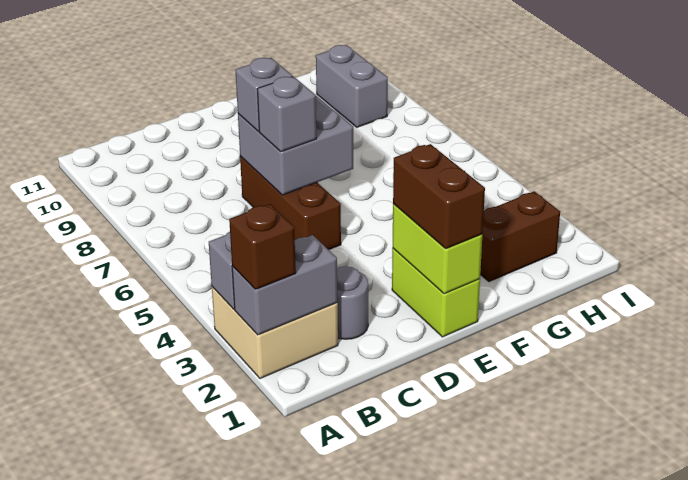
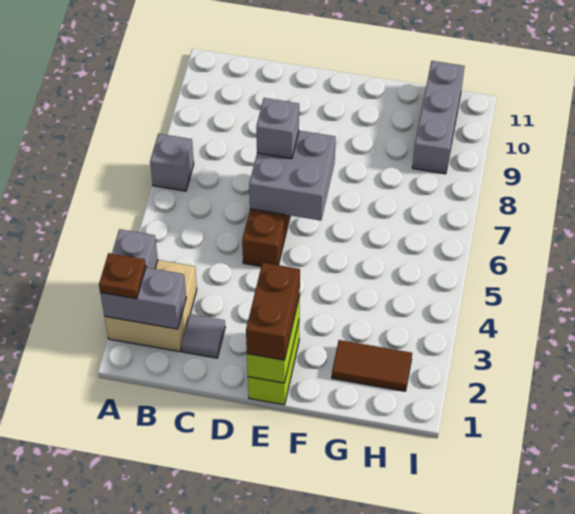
brown brick A2 level 3 -> brown plate A2 level 3
grey round brick C2 level 1 -> grey tile C2 level 1
grey brick D6 level 3 -> grey brick A7 level 1
brown brick G2:H2 level 1 -> brown tile G2:H2 level 1
grey brick H9:H10 level 1 -> grey brick H9:H11 level 1

